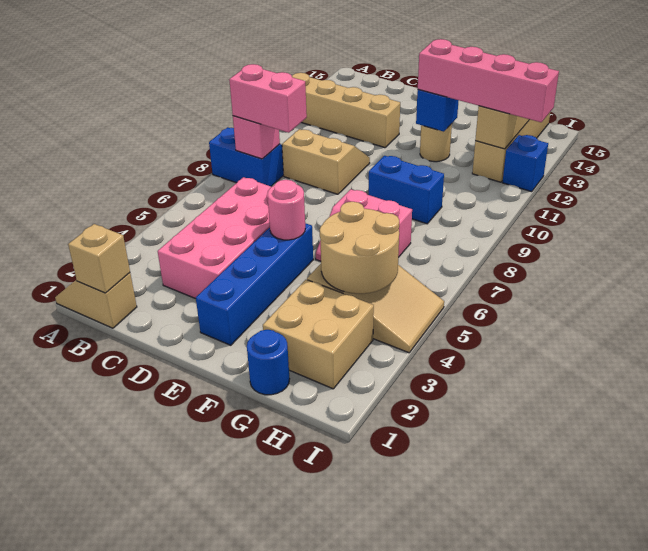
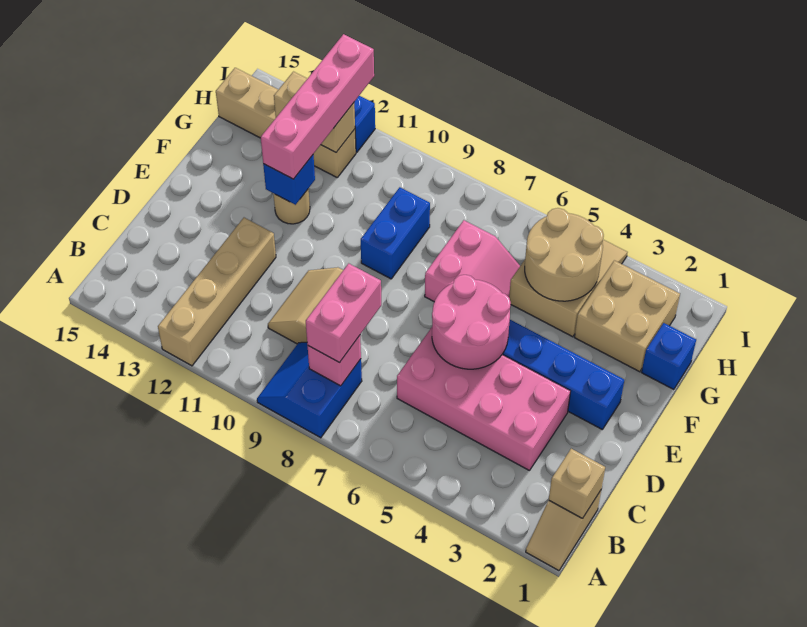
pink round brick E5 level 2 -> pink round brick D5:E6 level 2
blue round brick G1 level 1 -> blue brick G1 level 1

